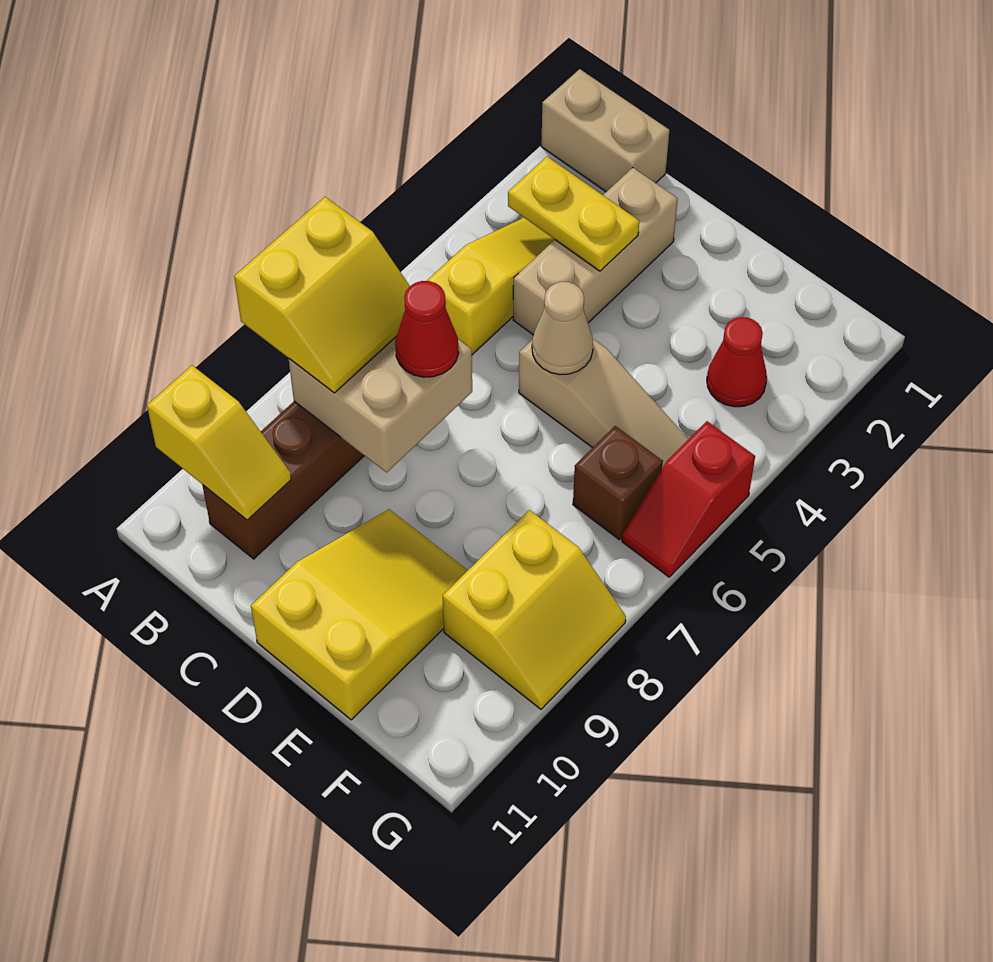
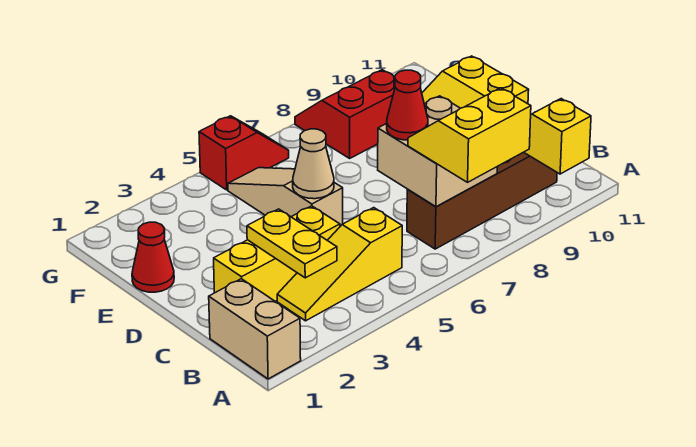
tan brick C2:C4 level 1 -> yellow brick C2:C4 level 1
red cone F3 level 1 -> red cone E1 level 1
brown brick F6 level 1 -> none
yellow slope F8:G9 level 1 top F -> red slope F8:G9 level 1 top F

